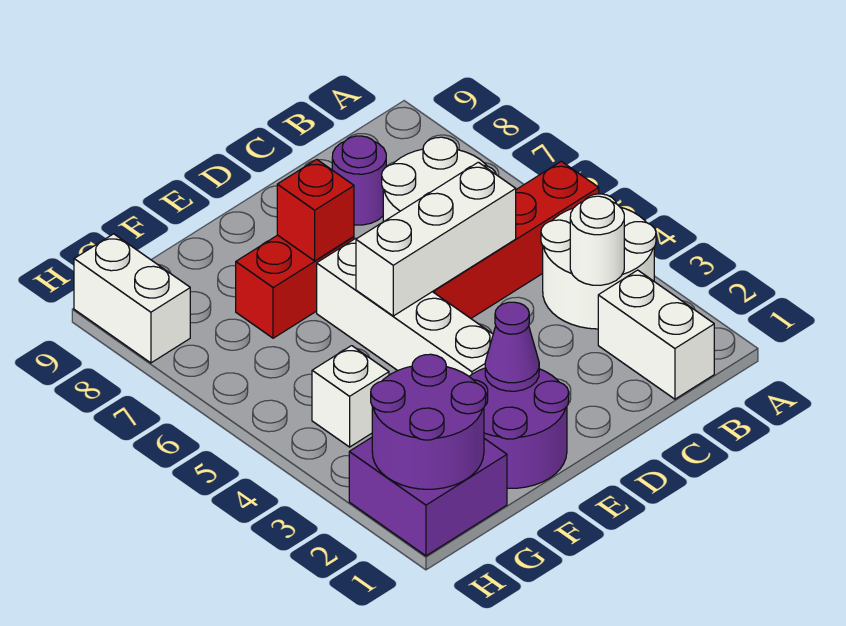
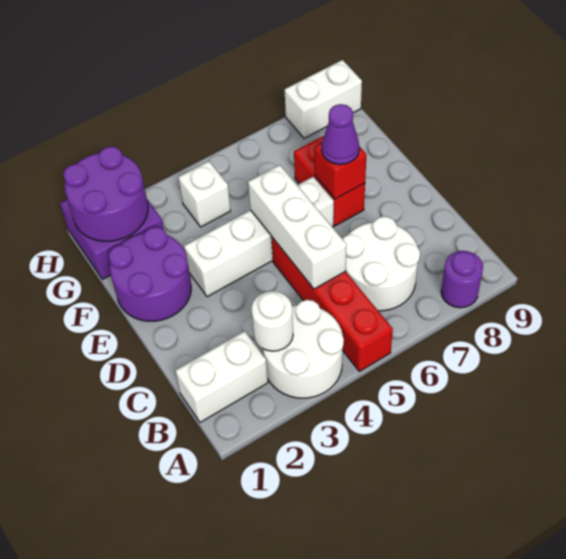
purple round brick C8 level 1 -> purple round brick A8 level 1
purple cone E2 level 2 -> purple cone E7 level 3

